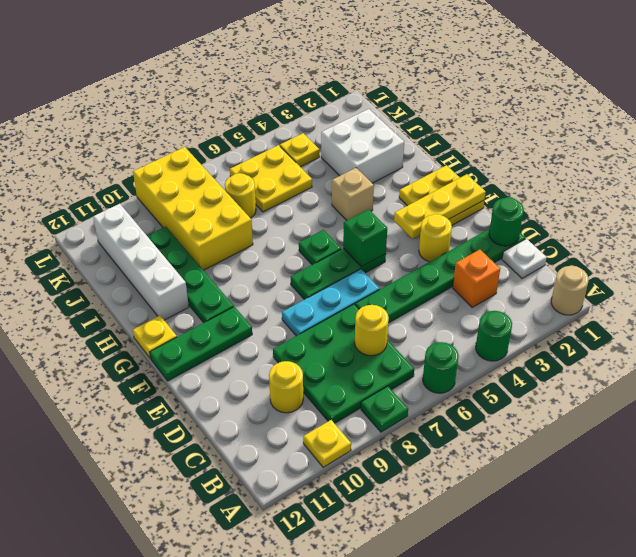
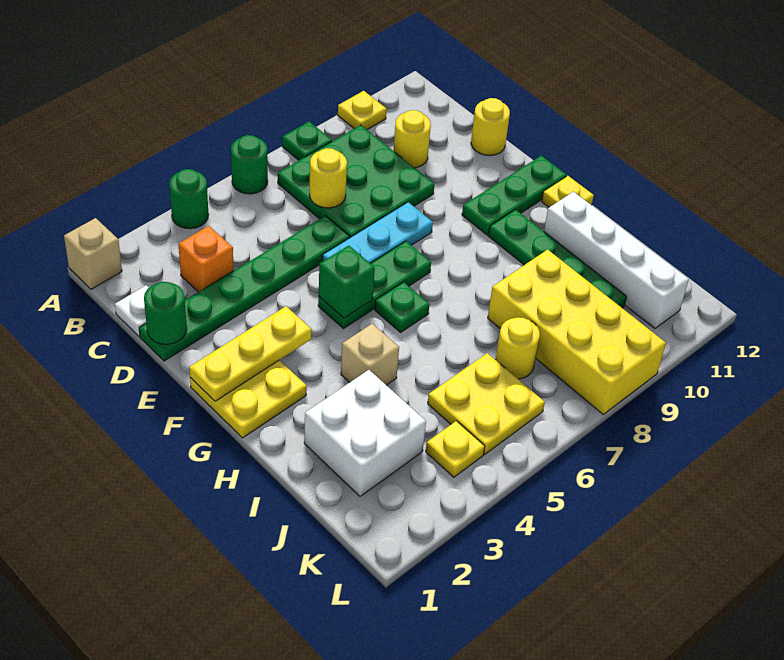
tan round brick A1 level 1 -> tan brick A1 level 1
yellow round brick E3 level 1 -> yellow round brick D12 level 1

